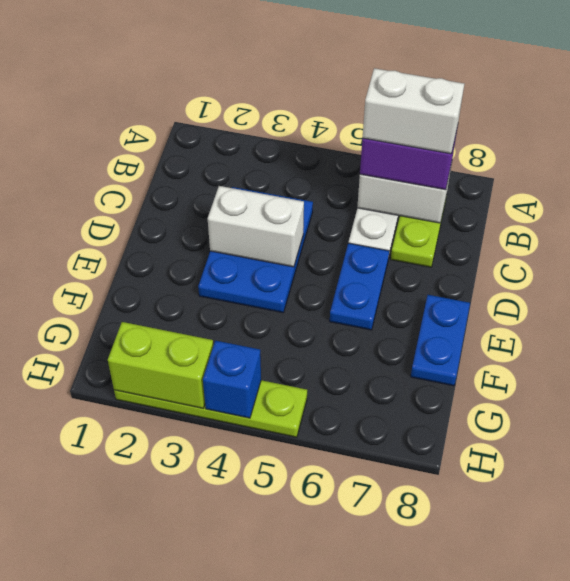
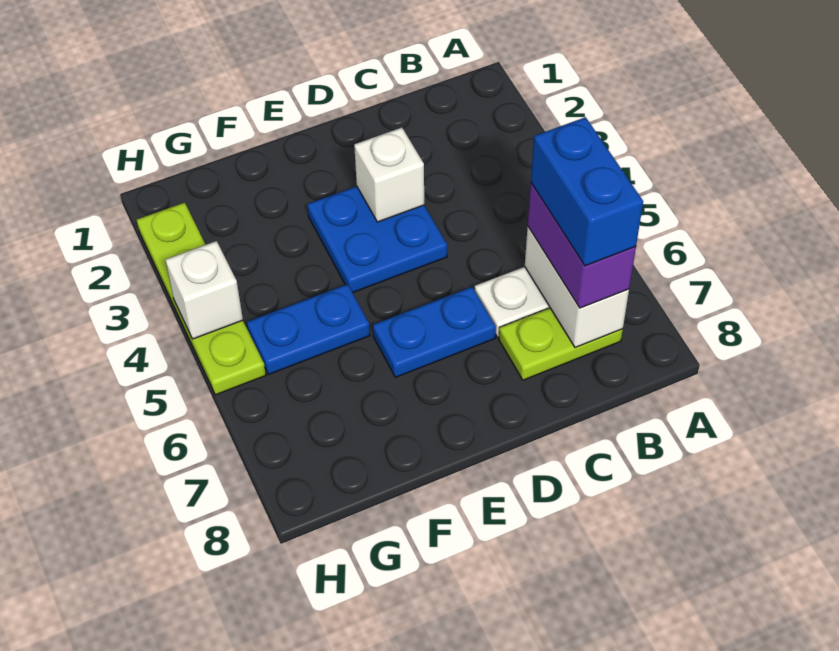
white brick B6:B7 level 4 -> blue brick B6:B7 level 4
blue plate C3:E4 level 1 -> blue plate D3:E4 level 1
white brick D3:D4 level 2 -> white brick D3 level 2
blue plate E8:F8 level 1 -> blue plate F5:G5 level 1
lime brick H2:H3 level 2 -> none
blue brick H4 level 2 -> white brick H4 level 2

